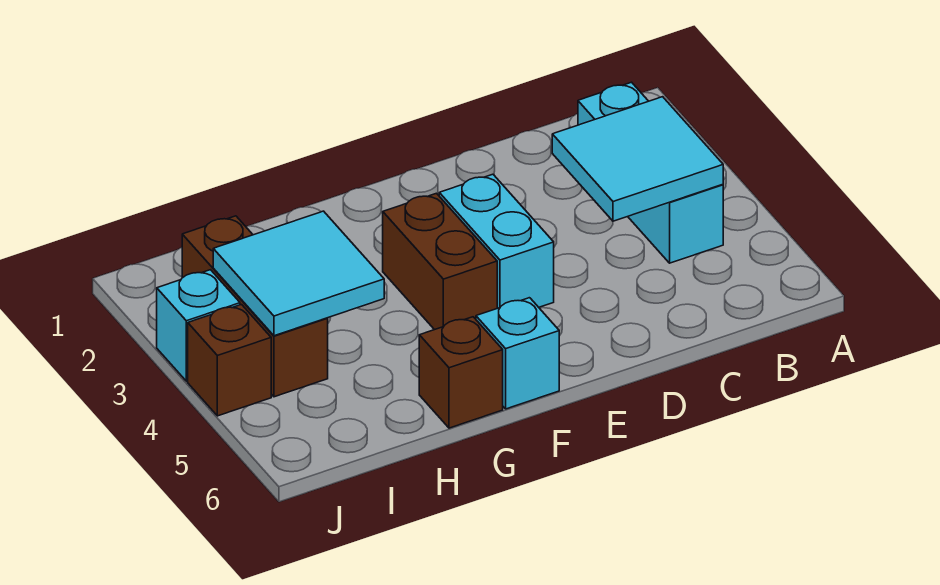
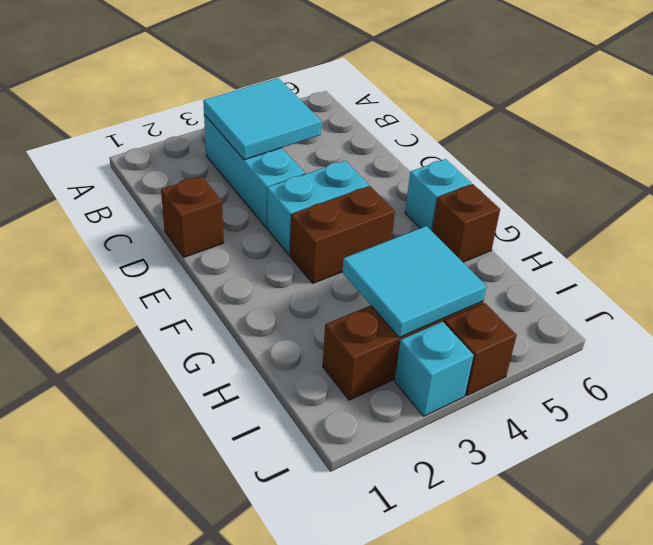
cyan brick B2:B4 level 1 -> cyan brick B3:D3 level 1
none -> brown brick D1 level 1

